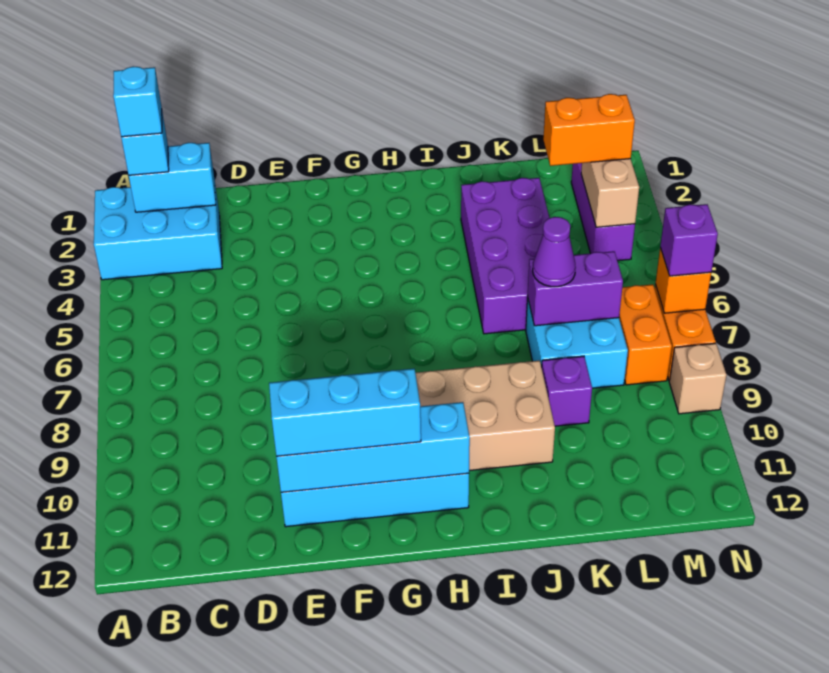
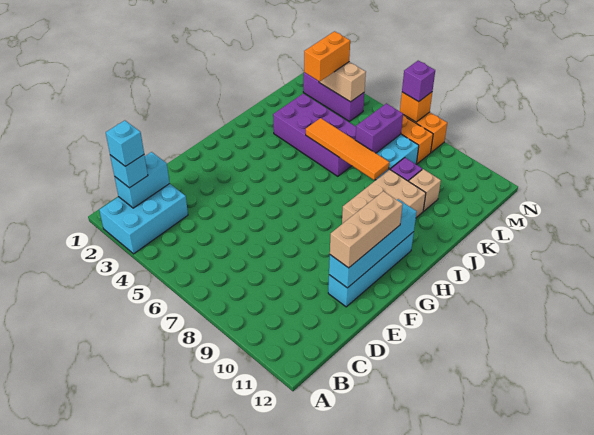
cyan brick E11:G11 level 3 -> tan brick E11:G11 level 3
none -> orange tile J5:J8 level 2
purple cone K7 level 3 -> none
tan brick N9 level 1 -> tan brick K10 level 1

